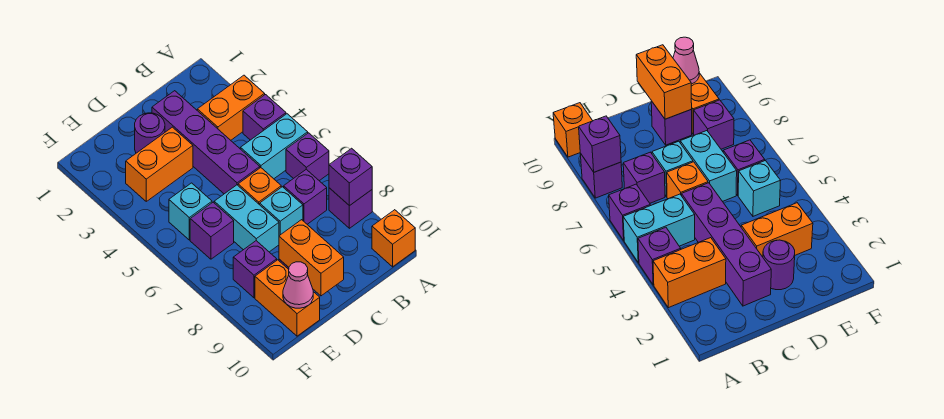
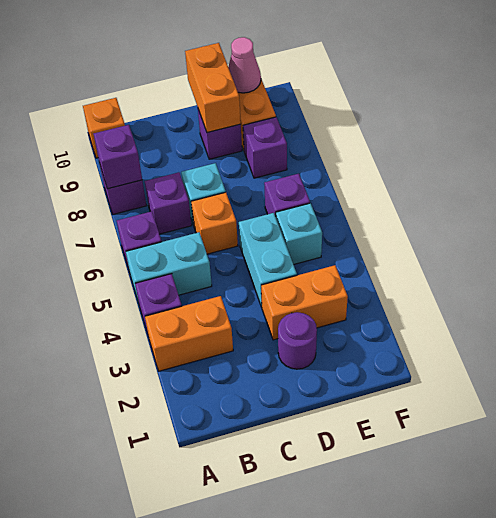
purple brick C2:C5 level 1 -> none
cyan brick D6:D7 level 1 -> cyan brick D4:D5 level 1

